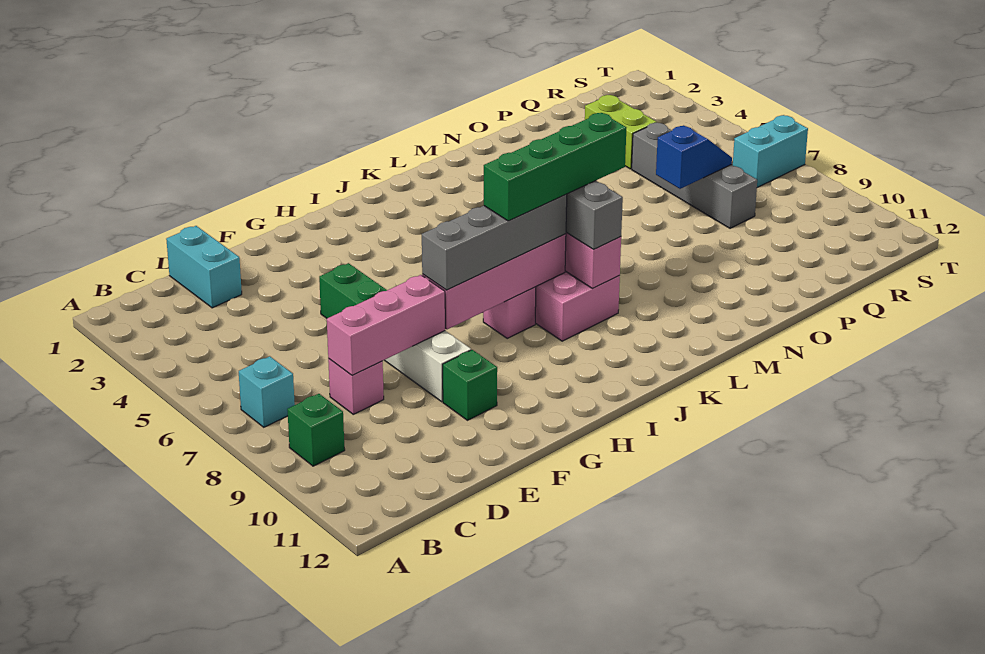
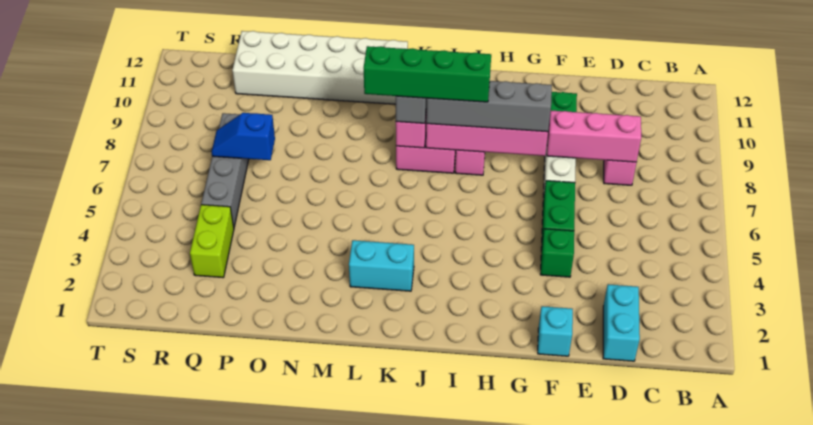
cyan brick B7 level 1 -> cyan brick F1 level 1
green brick B9 level 1 -> green brick F4 level 1
none -> white brick L11:Q12 level 1
cyan brick S7:T7 level 1 -> cyan brick K3:L3 level 1

